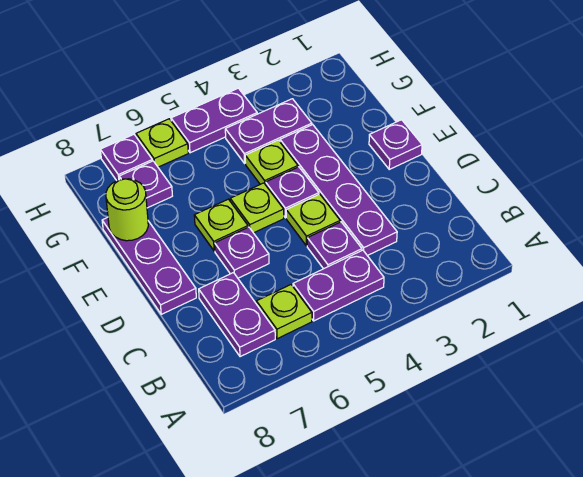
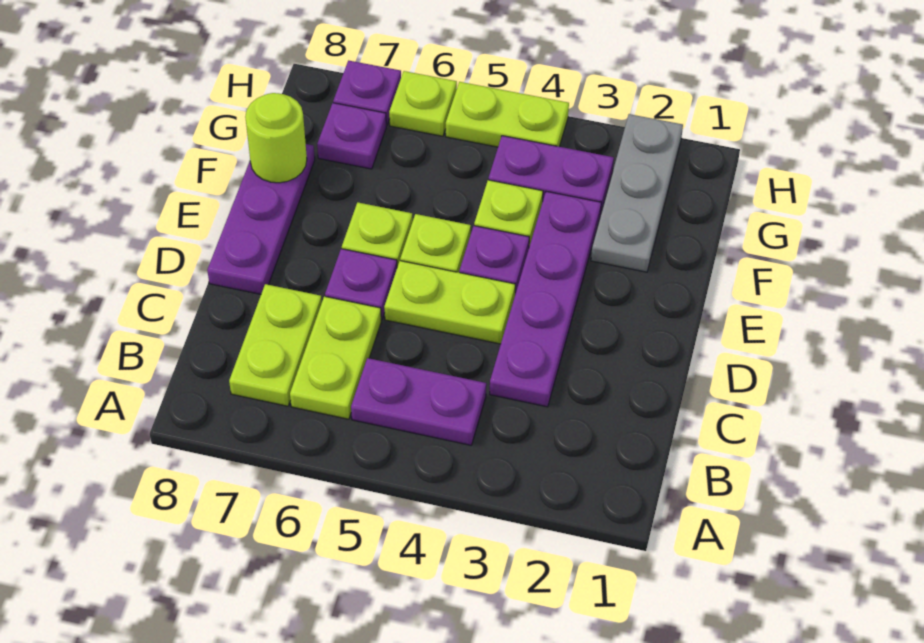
lime plate B6 level 1 -> lime plate B6:C6 level 1
purple plate B7:C7 level 1 -> lime plate B7:C7 level 1
purple plate C4 level 1 -> none
lime plate D4 level 1 -> lime plate D4:D5 level 1
purple plate E1 level 1 -> none
none -> grey plate F2:H2 level 1
purple plate H4:H5 level 1 -> lime plate H4:H5 level 1

